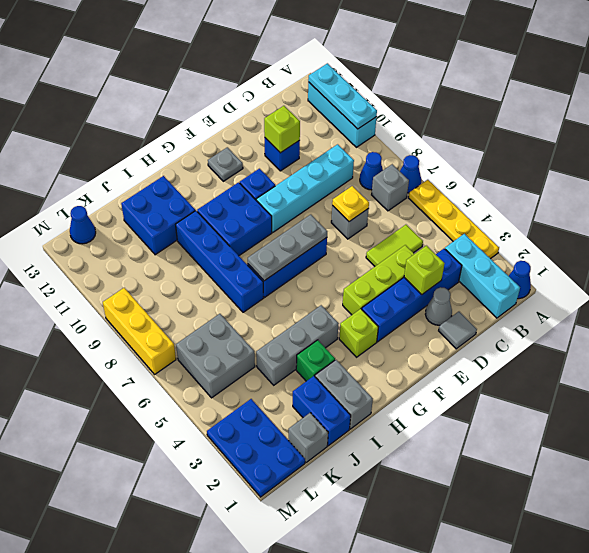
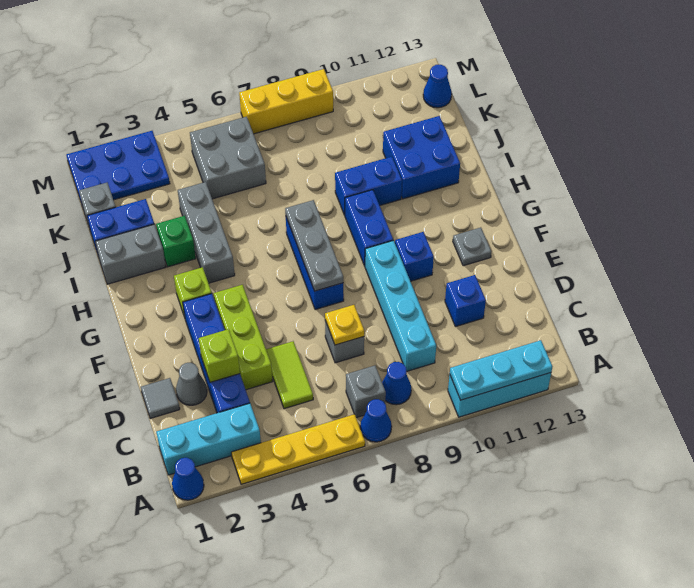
lime brick D11 level 2 -> none
blue brick G9:H10 level 1 -> blue brick G9:H9 level 1
blue brick I7:I10 level 1 -> blue brick I9:I10 level 1

